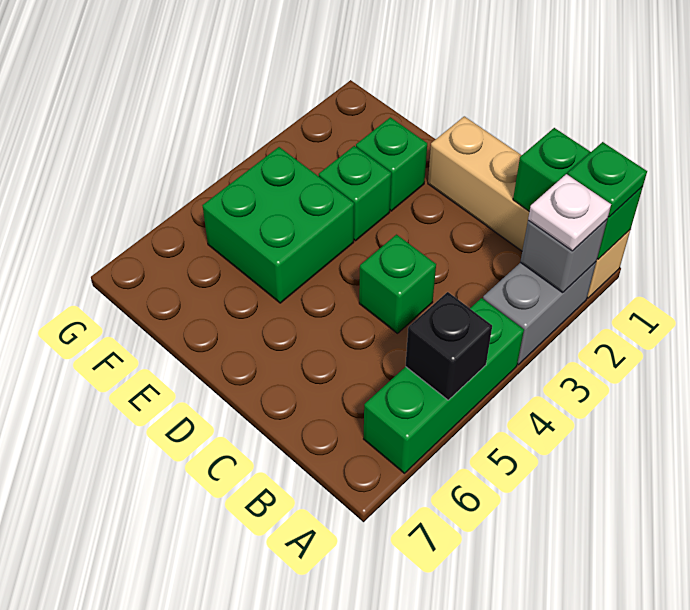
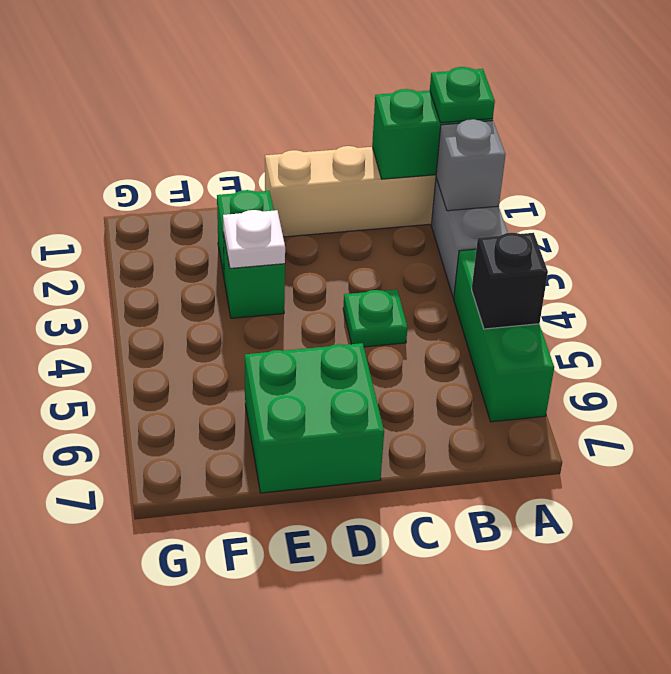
white plate A2 level 3 -> white plate E3 level 2
green brick C4 level 1 -> green plate C4 level 1
green brick E4:F5 level 1 -> green brick D6:E7 level 1

